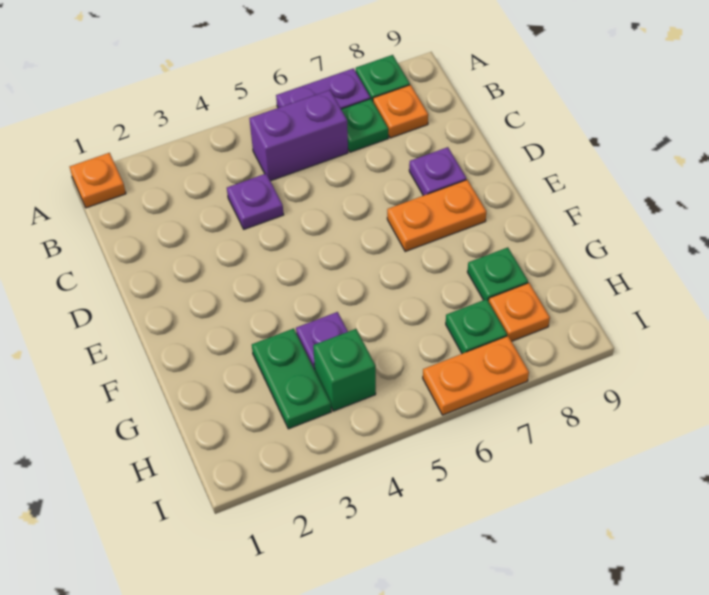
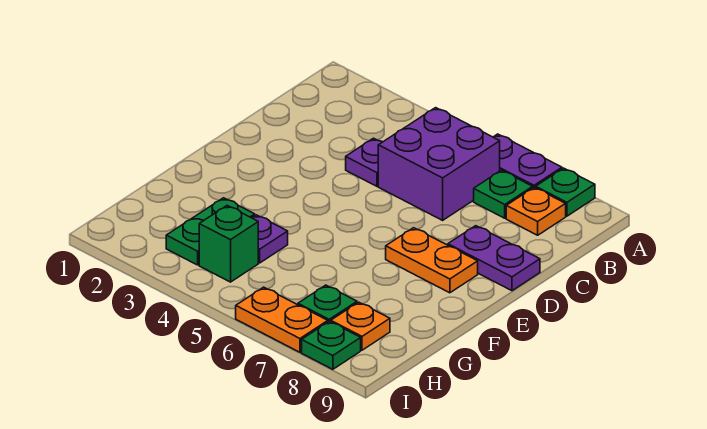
orange plate A1 level 1 -> none
purple brick B5:B6 level 1 -> purple brick B5:C6 level 1
purple plate D8 level 1 -> purple plate D8:D9 level 1
green plate G8 level 1 -> green plate I8 level 1

